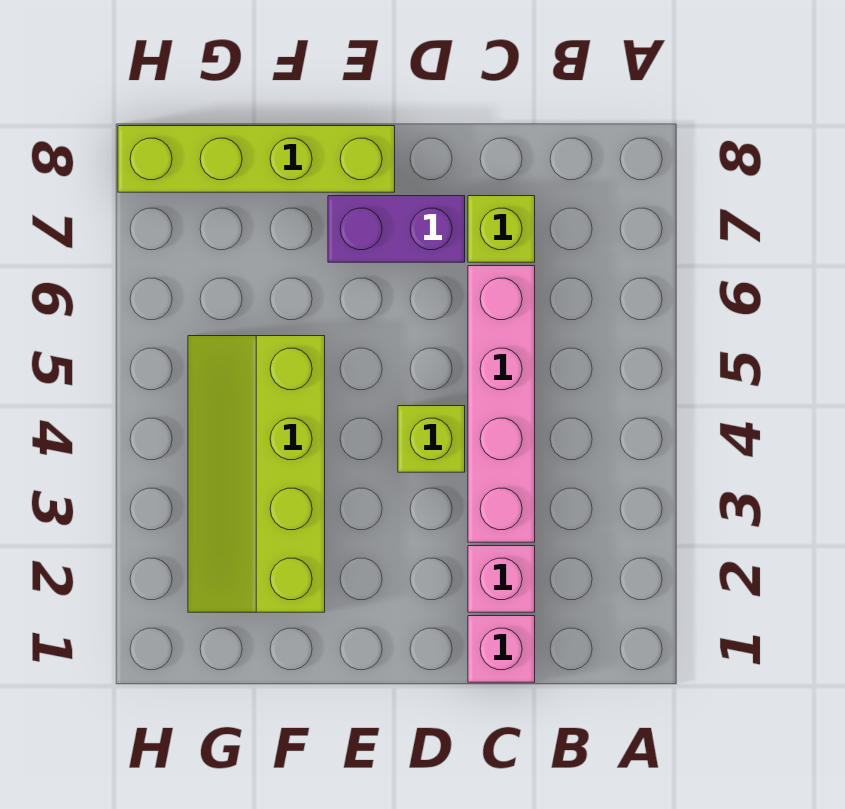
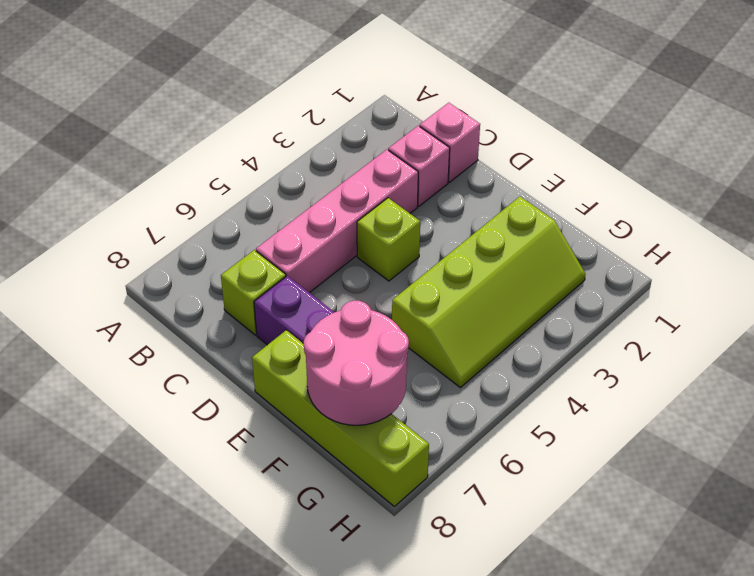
none -> pink round brick F7:G8 level 2

